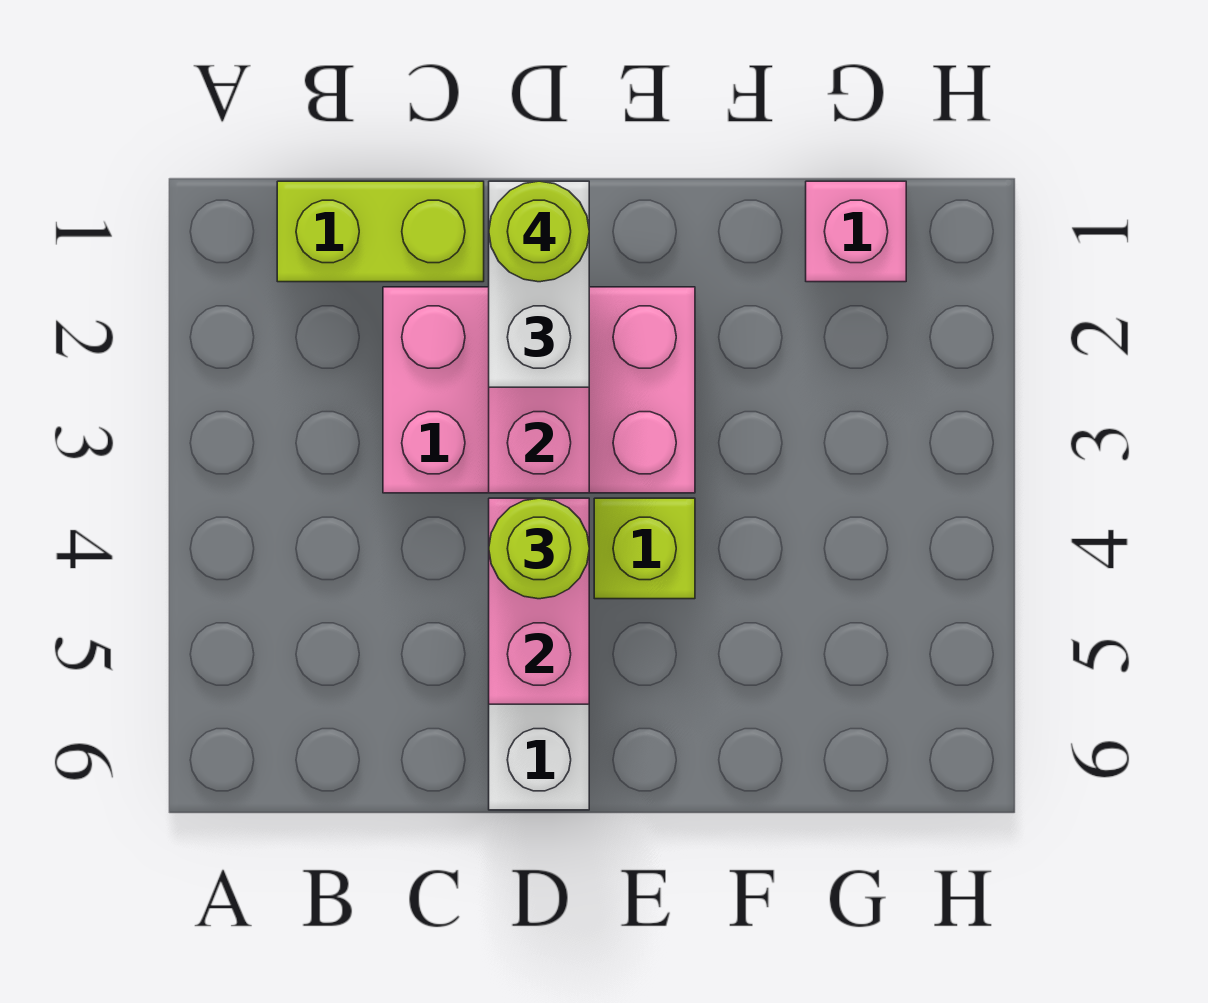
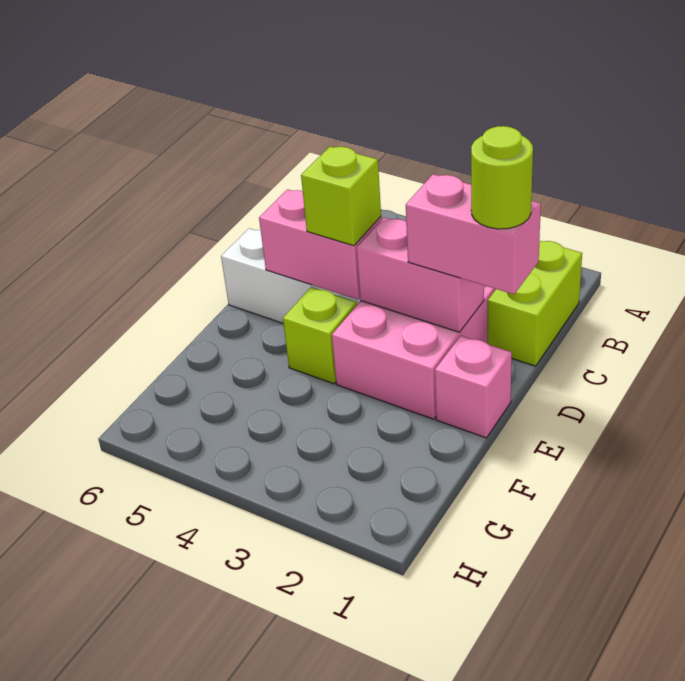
white brick D1:D2 level 3 -> pink brick D1:D2 level 3
lime round brick D4 level 3 -> lime brick D4 level 3
pink brick G1 level 1 -> pink brick E1 level 1

